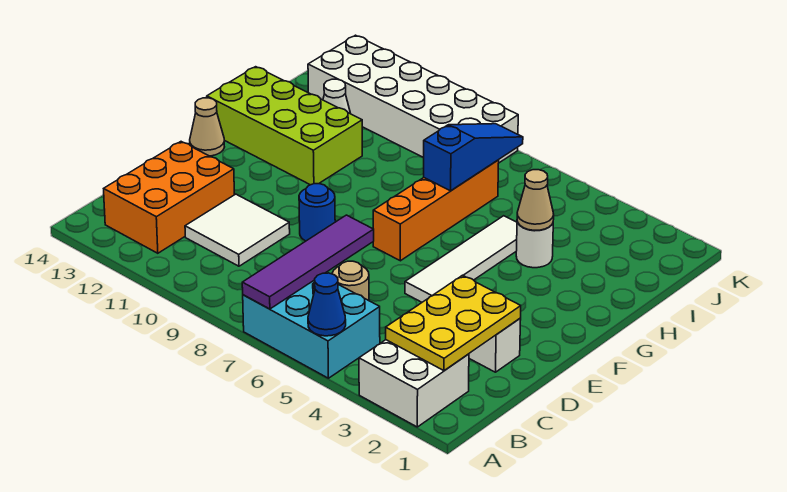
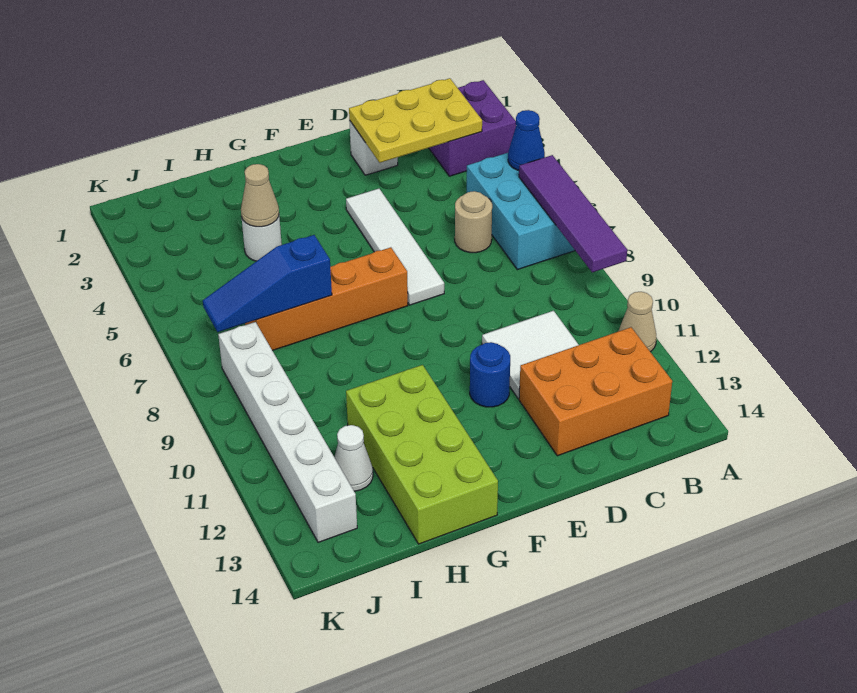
white brick A2:B3 level 1 -> purple brick A2:B3 level 1
purple tile A7:D7 level 2 -> purple tile A6:A9 level 2
white tile E5:H5 level 1 -> white tile E4:E7 level 1
blue round brick E9 level 1 -> blue round brick E11 level 1
tan cone F14 level 1 -> tan cone A11 level 1
white brick J8:K13 level 1 -> white brick J8:J13 level 1

